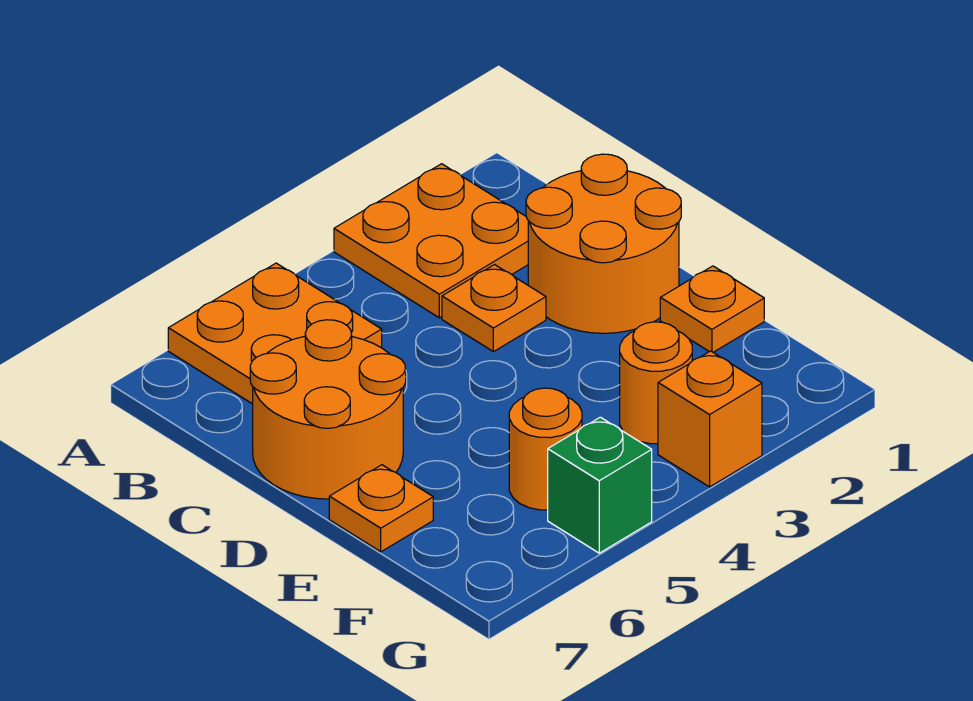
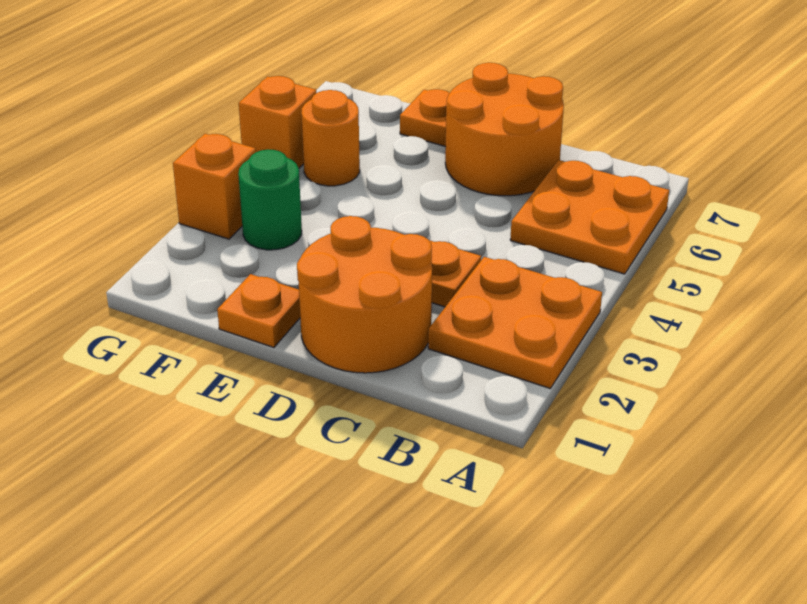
orange round brick F3 level 1 -> green round brick F3 level 1
green brick G5 level 1 -> orange brick G5 level 1

